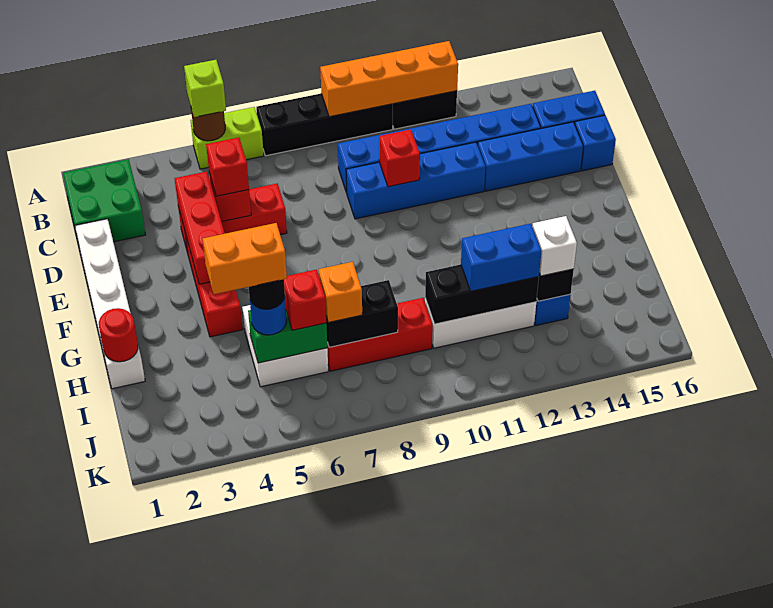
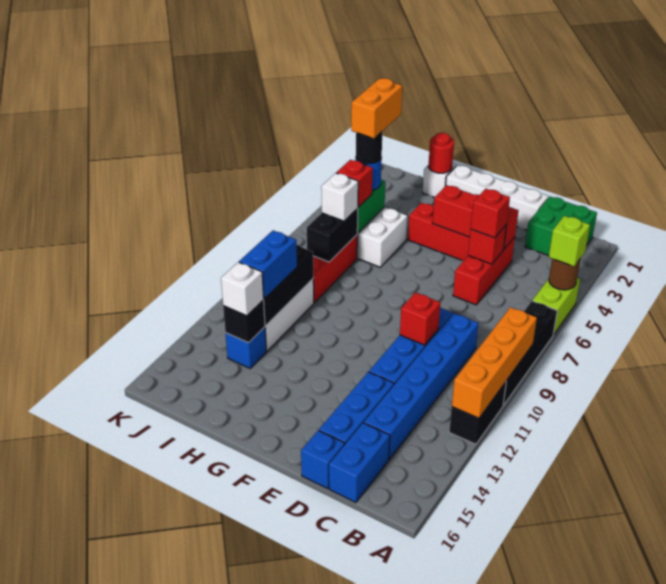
orange brick I7 level 3 -> white brick I7 level 3

